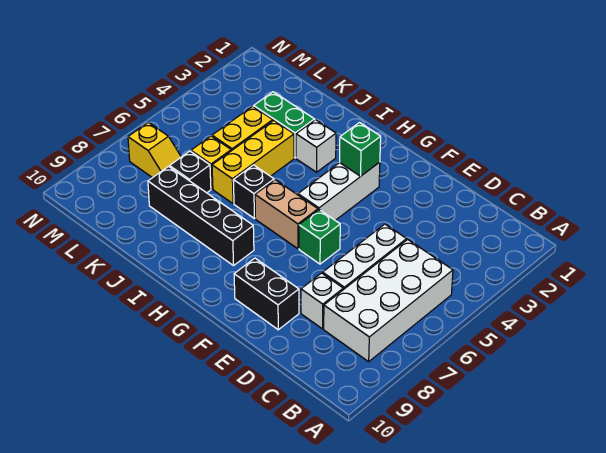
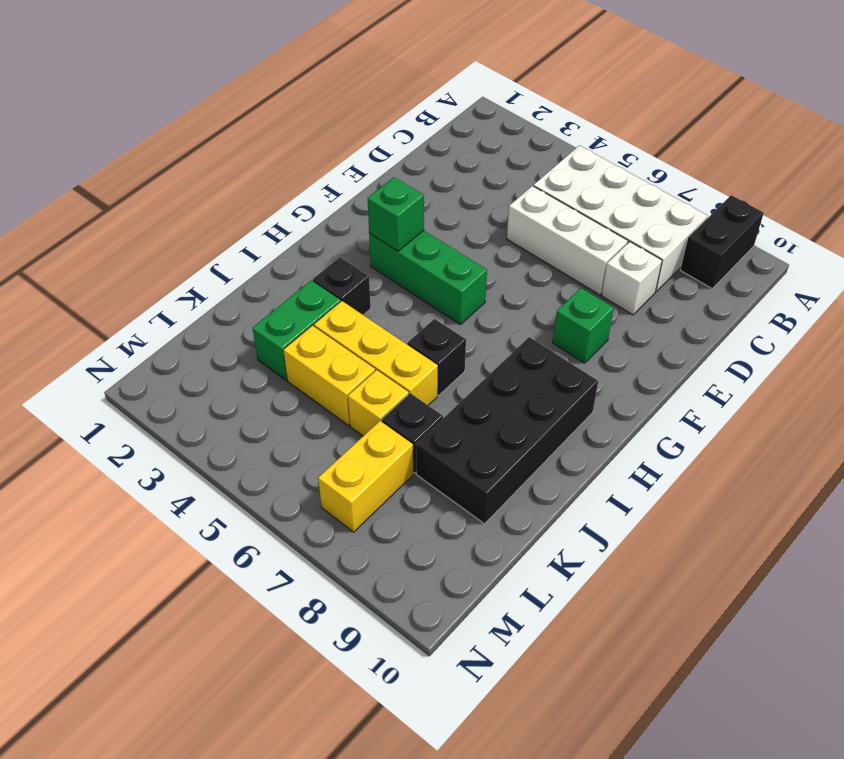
black brick E9:F9 level 1 -> black brick A9:B9 level 1
green brick F6 level 1 -> green brick F8 level 1
white brick G3:G5 level 1 -> green brick G3:G5 level 1
tan brick G6:H6 level 1 -> none
black brick H8:K8 level 1 -> black brick H8:K9 level 1
white brick I3 level 1 -> black brick I3 level 1
yellow slope L7:M7 level 1 top M -> yellow brick L7:M7 level 1

